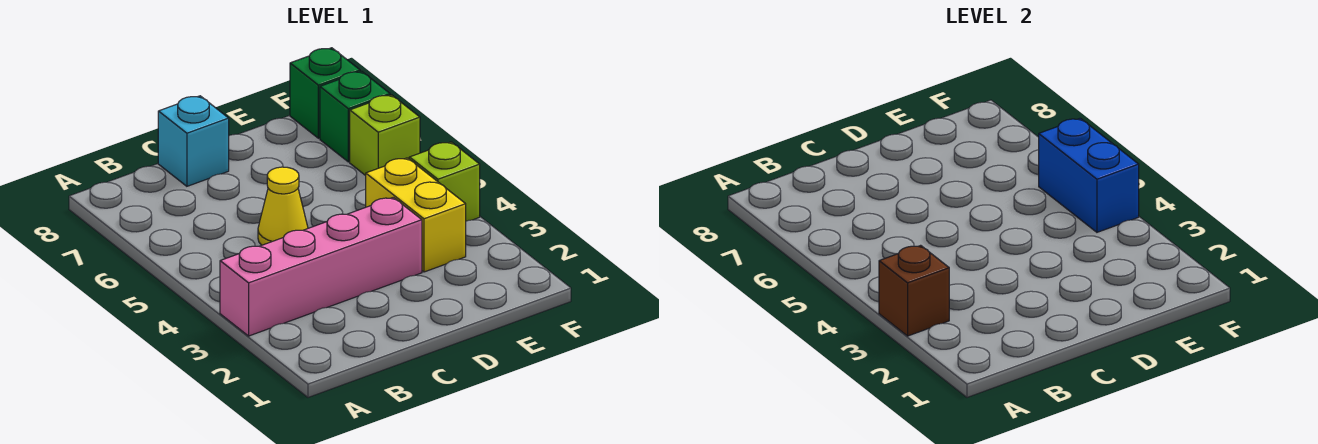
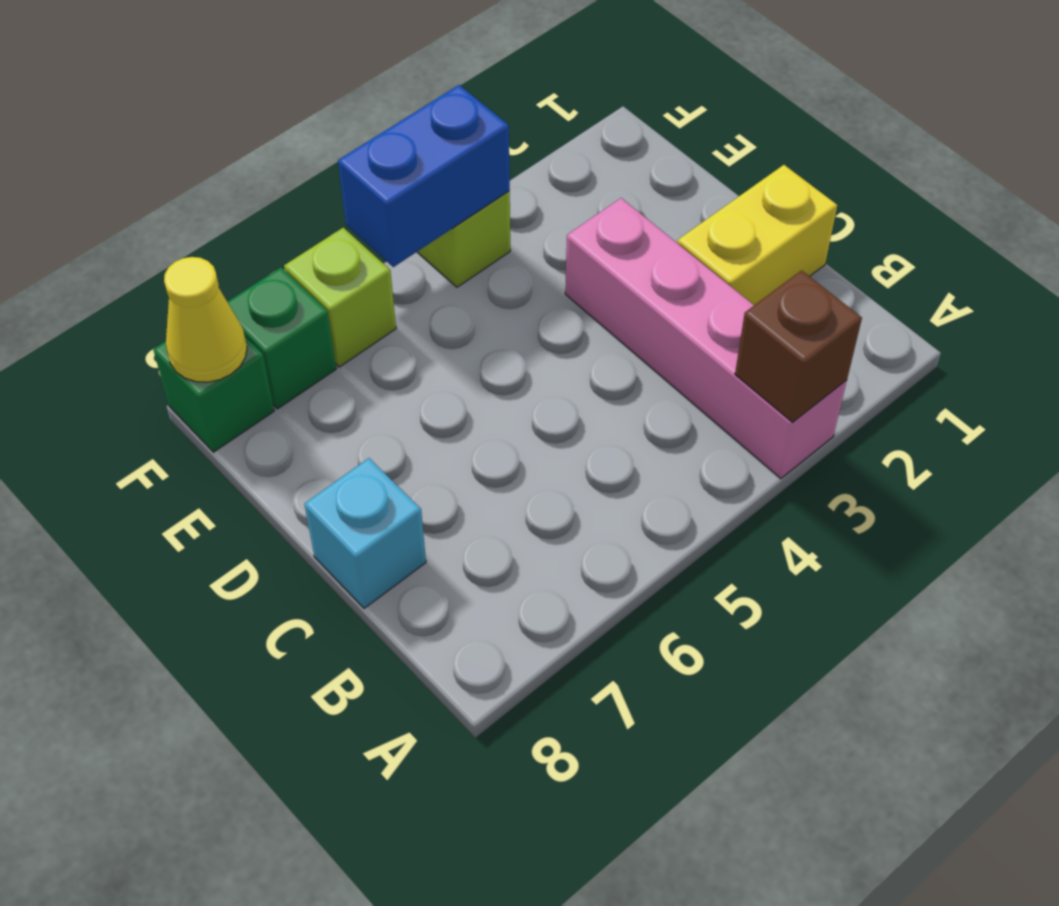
yellow cone C5 level 1 -> yellow cone F8 level 2
yellow brick E3:E4 level 1 -> yellow brick C1:C2 level 1

